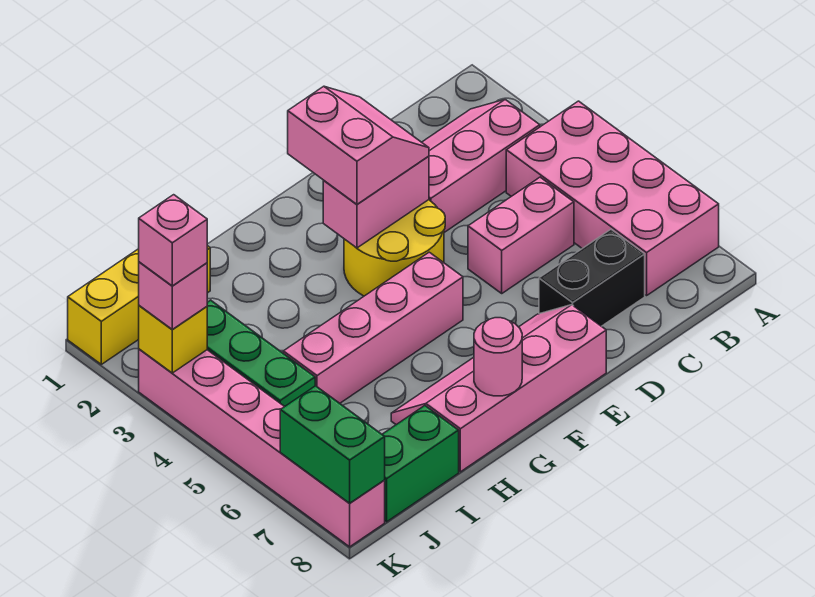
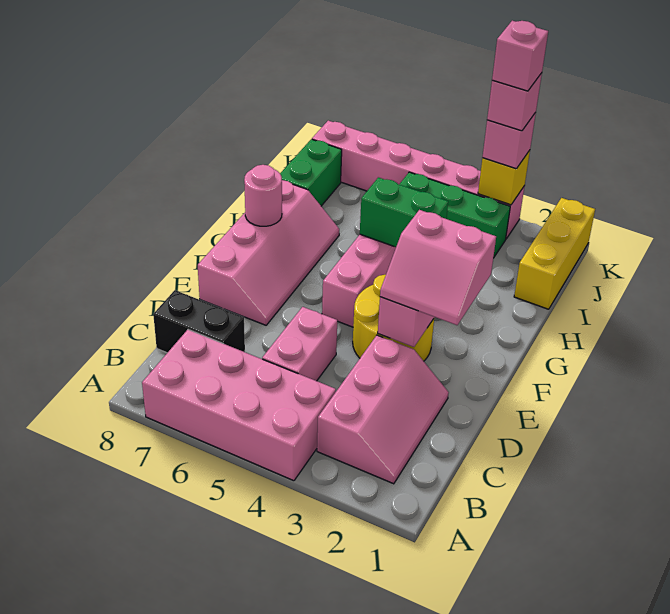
black brick C7:D7 level 1 -> black brick C7:C8 level 1
none -> pink brick K3 level 5
green brick K7:K8 level 2 -> green brick H4:H5 level 2

